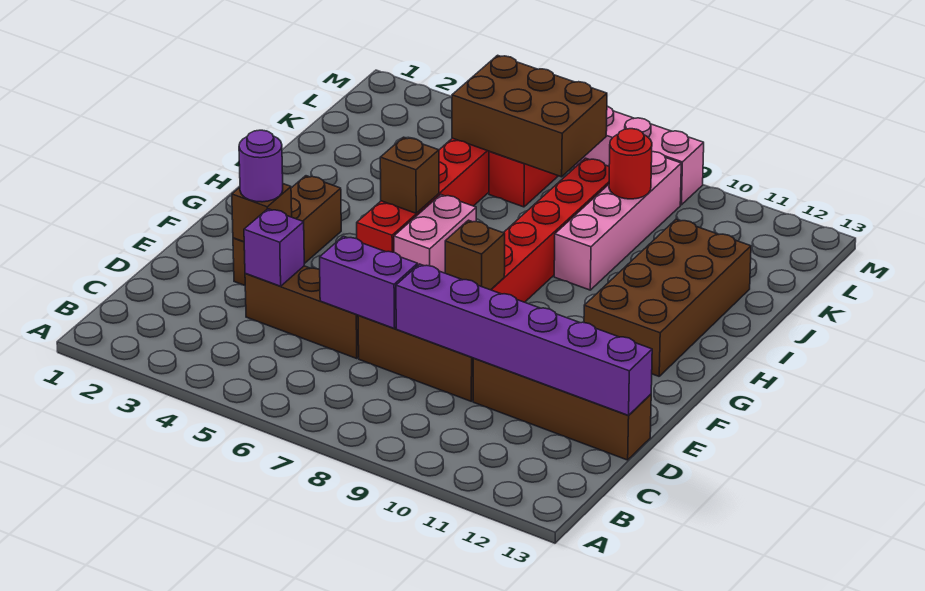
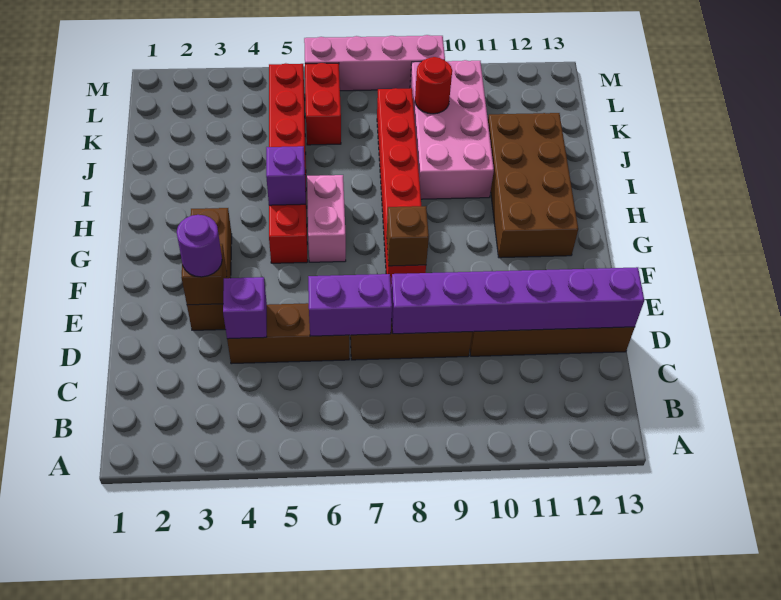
brown brick H5 level 2 -> purple brick H5 level 2
pink brick I9:L9 level 1 -> pink brick I9:L10 level 1
brown brick K5:L7 level 2 -> none

